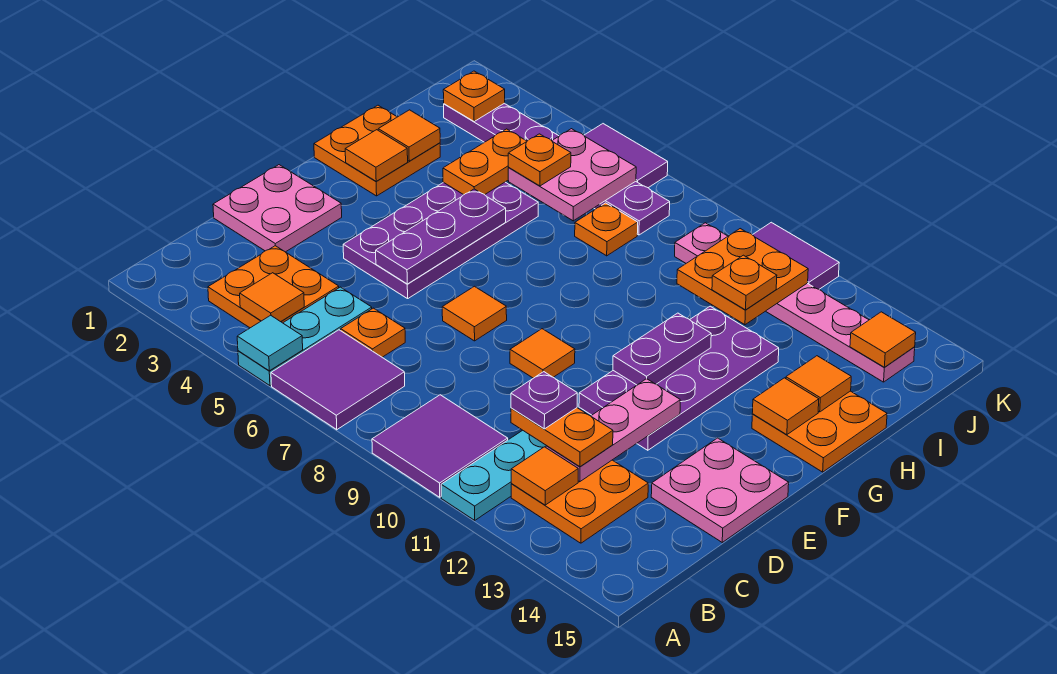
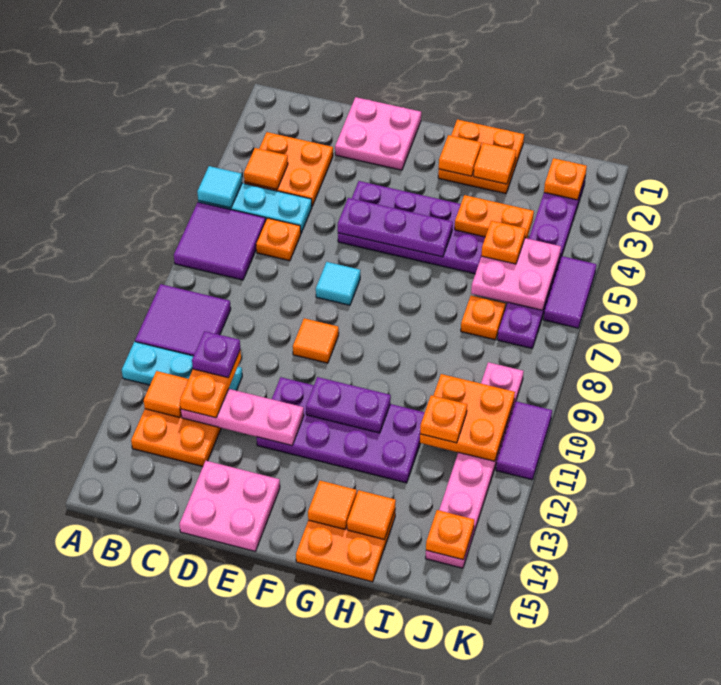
orange tile E7 level 1 -> cyan tile E7 level 1
orange tile J14 level 2 -> orange plate J14 level 2

